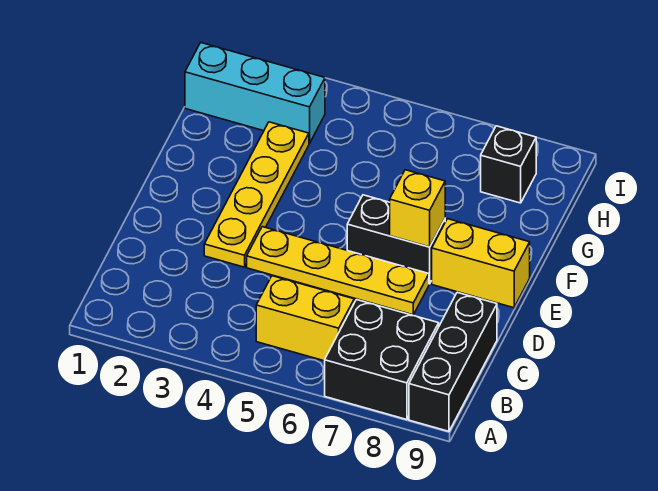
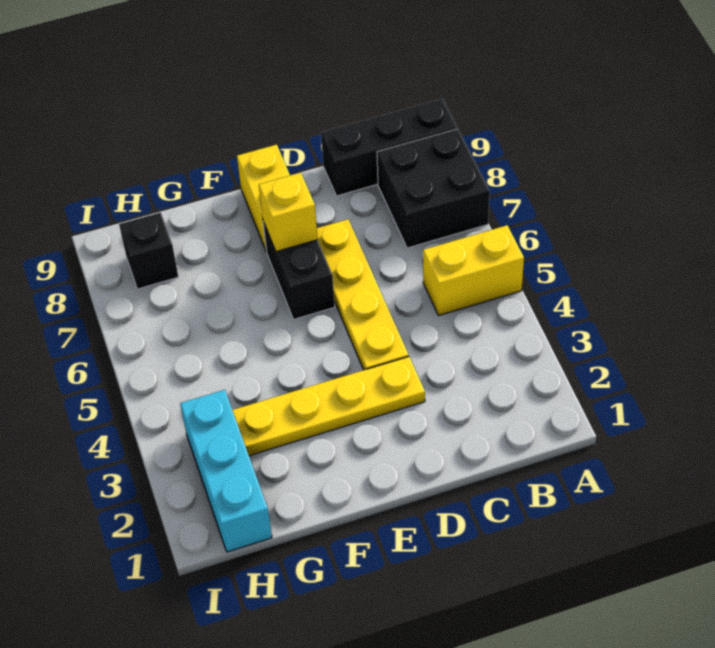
yellow brick B5:B6 level 1 -> yellow brick A5:B5 level 1

